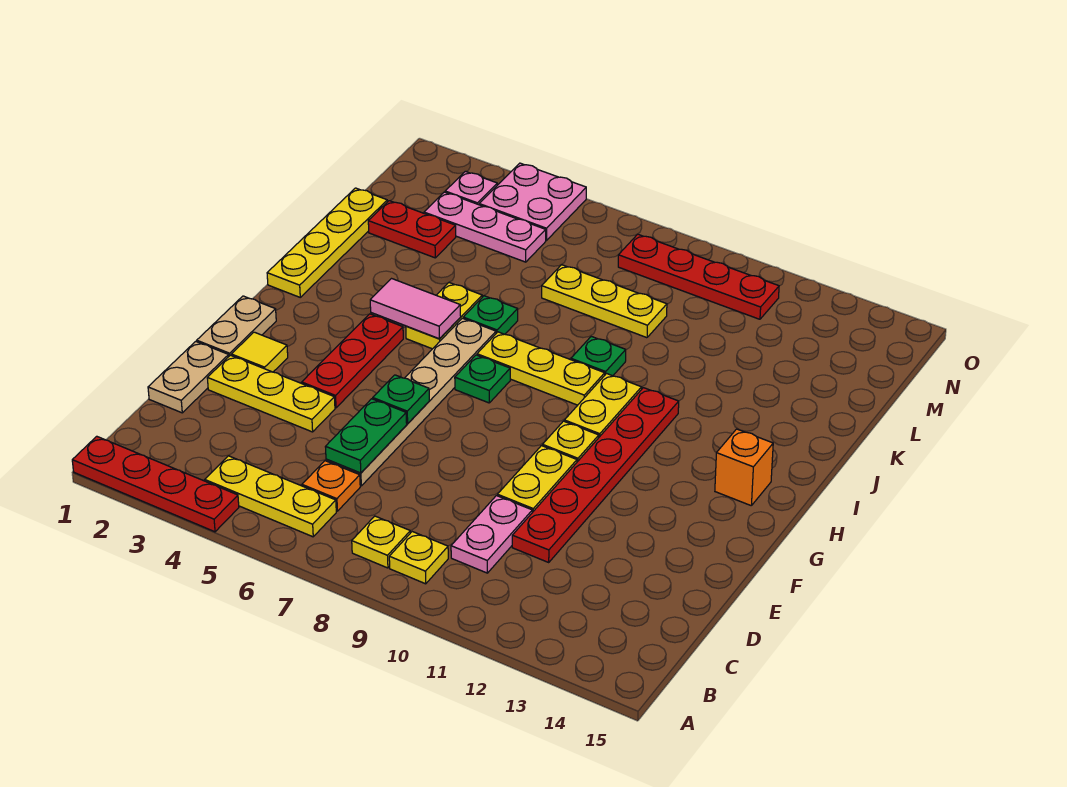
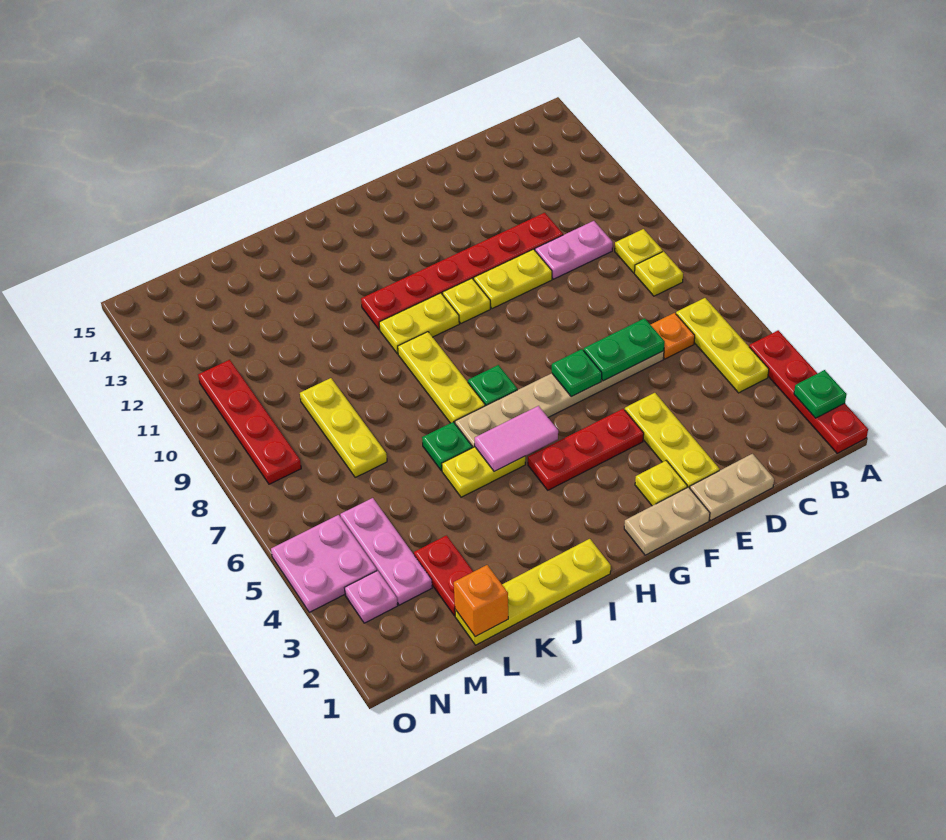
yellow tile F2 level 1 -> yellow plate F2 level 1
orange brick H14 level 1 -> orange brick L1 level 2
pink tile I4:I5 level 2 -> pink tile H5:I5 level 2
green plate J9 level 1 -> green plate A2 level 2

